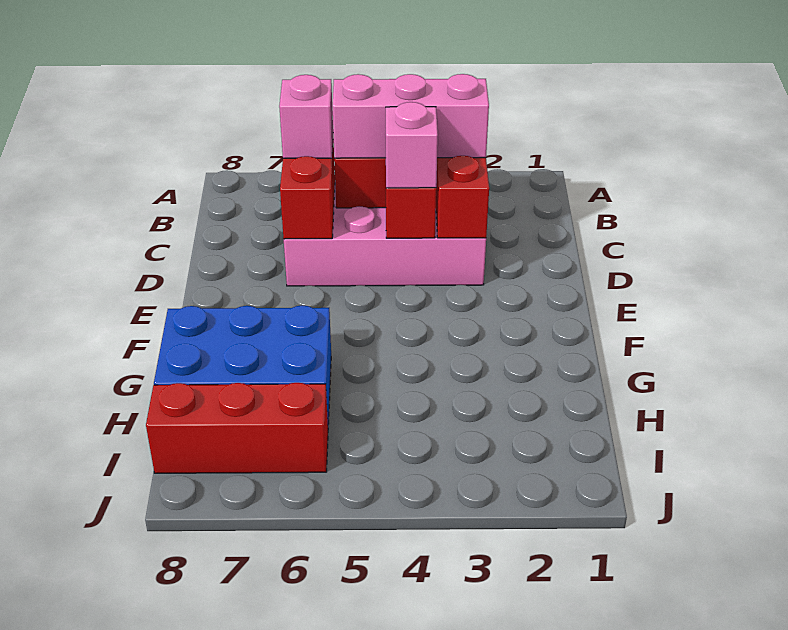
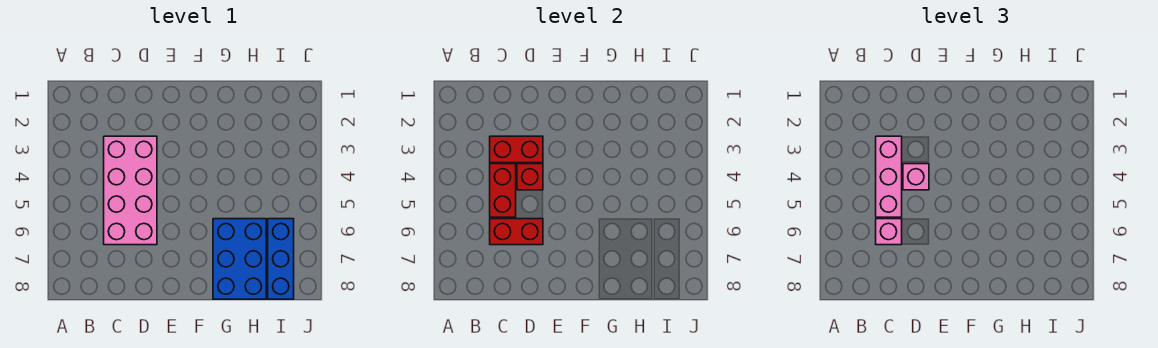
red brick I6:I8 level 1 -> blue brick I6:I8 level 1

